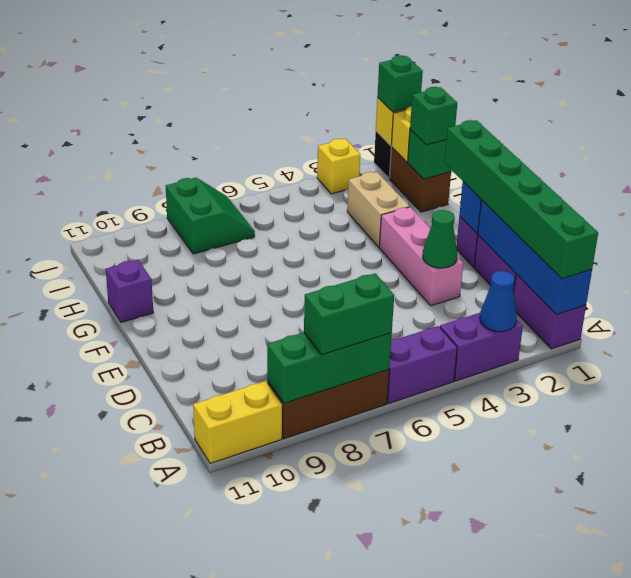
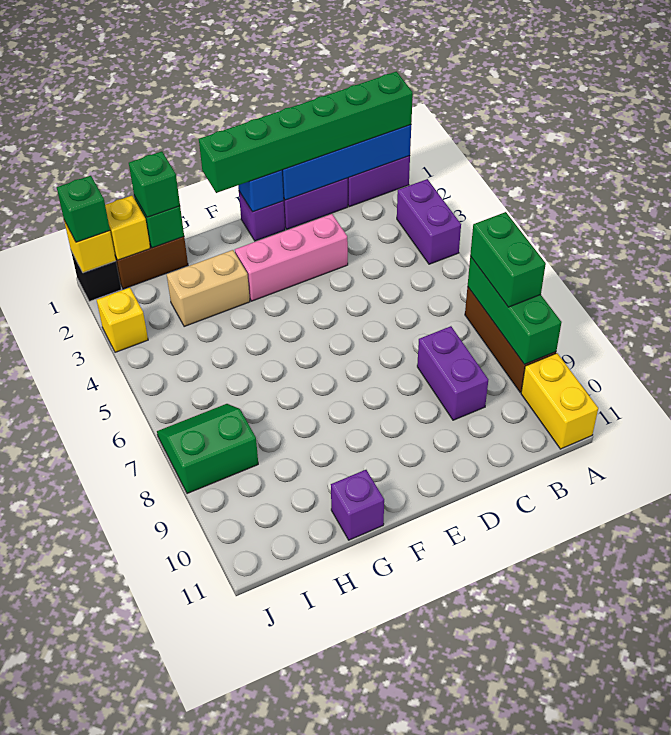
blue cone A3 level 2 -> none
purple brick A5:A6 level 1 -> purple brick C8:C9 level 1
green cone D3 level 2 -> none

